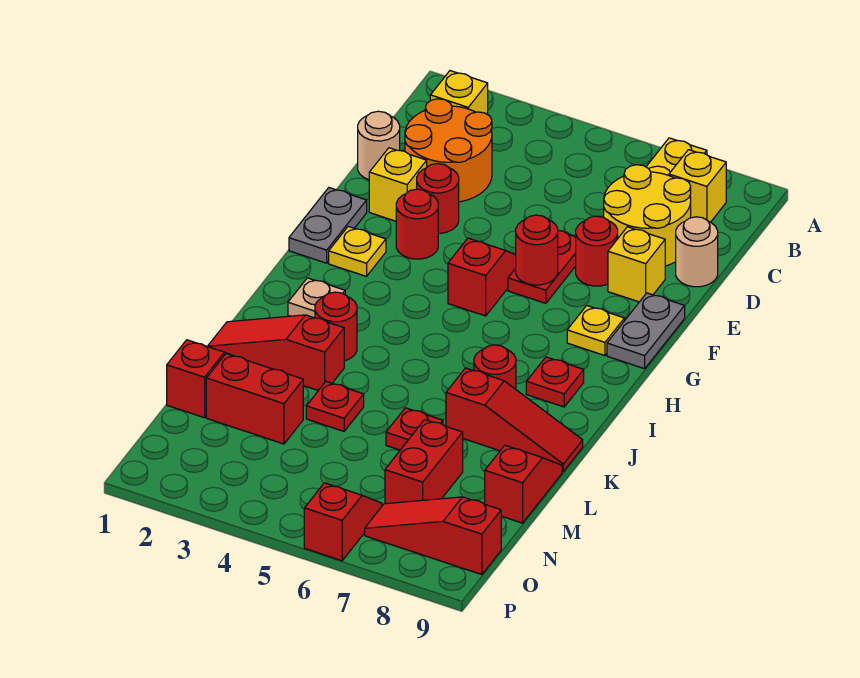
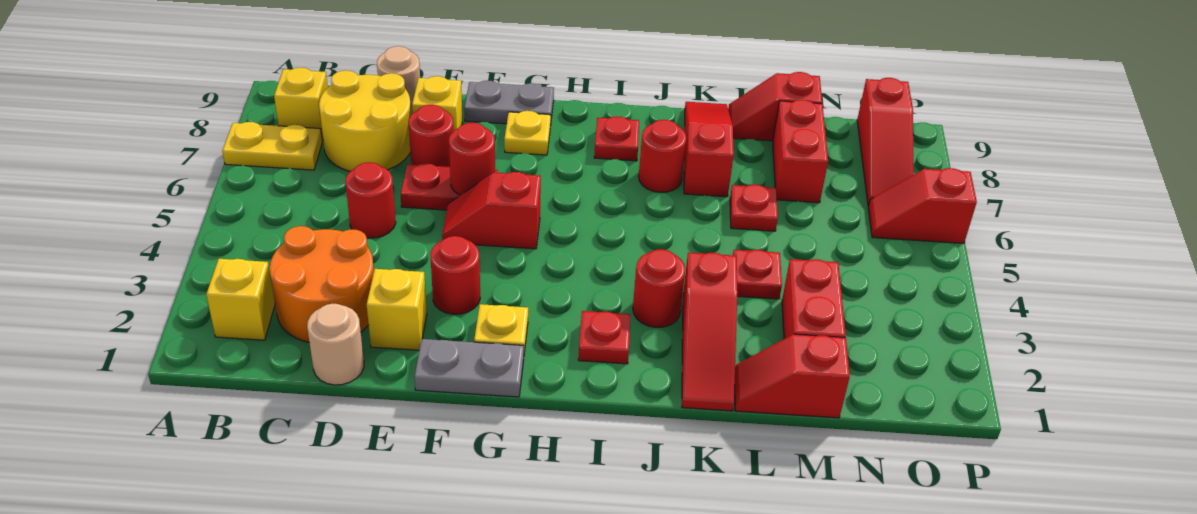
red round brick E3 level 1 -> red round brick D5 level 1
tan plate I2 level 1 -> red plate I2 level 1
red brick M7:N7 level 1 -> red brick M7:M8 level 1

